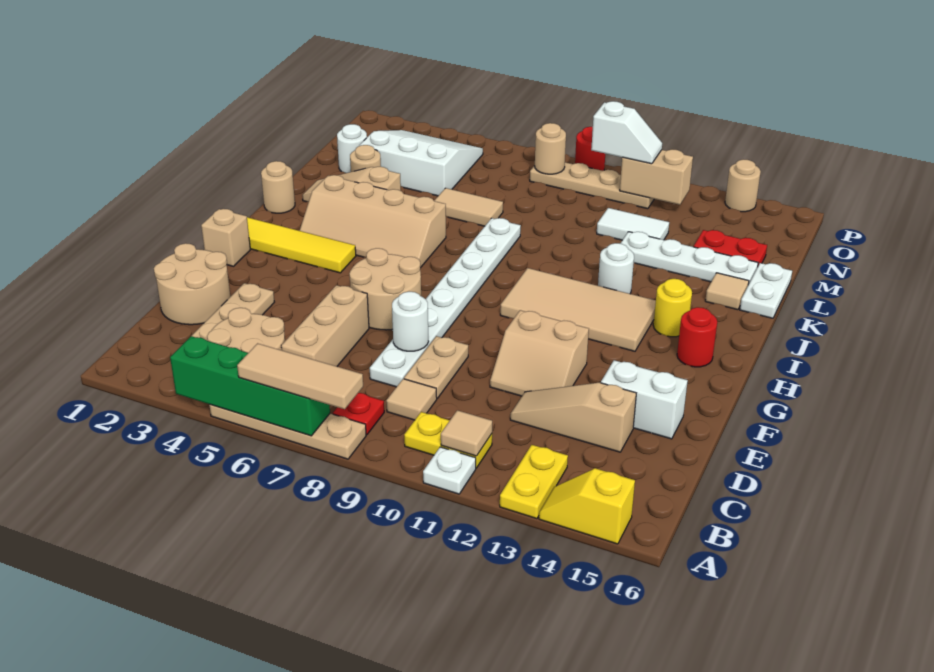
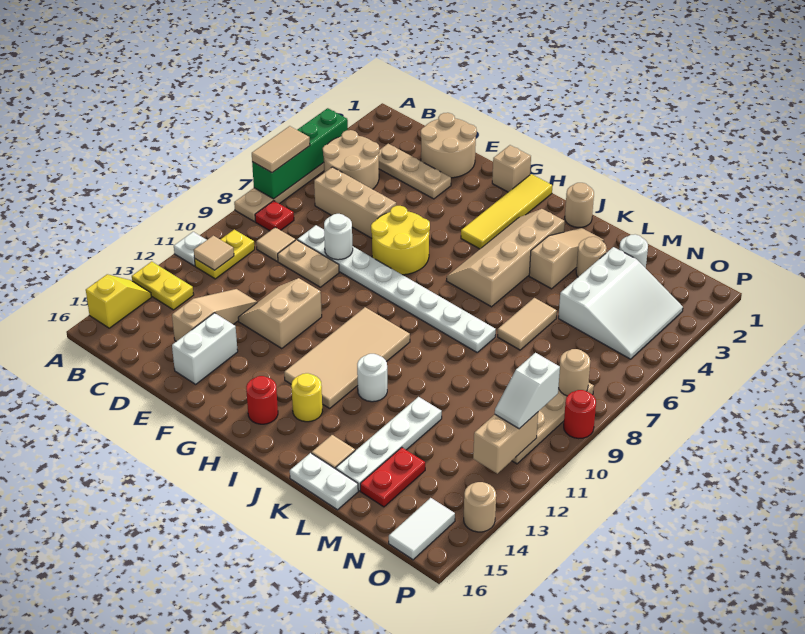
tan tile A6:A8 level 3 -> tan tile A6:A7 level 3
tan round brick F6:G7 level 1 -> yellow round brick F6:G7 level 1
white tile M11:M12 level 1 -> white tile O15:O16 level 1

